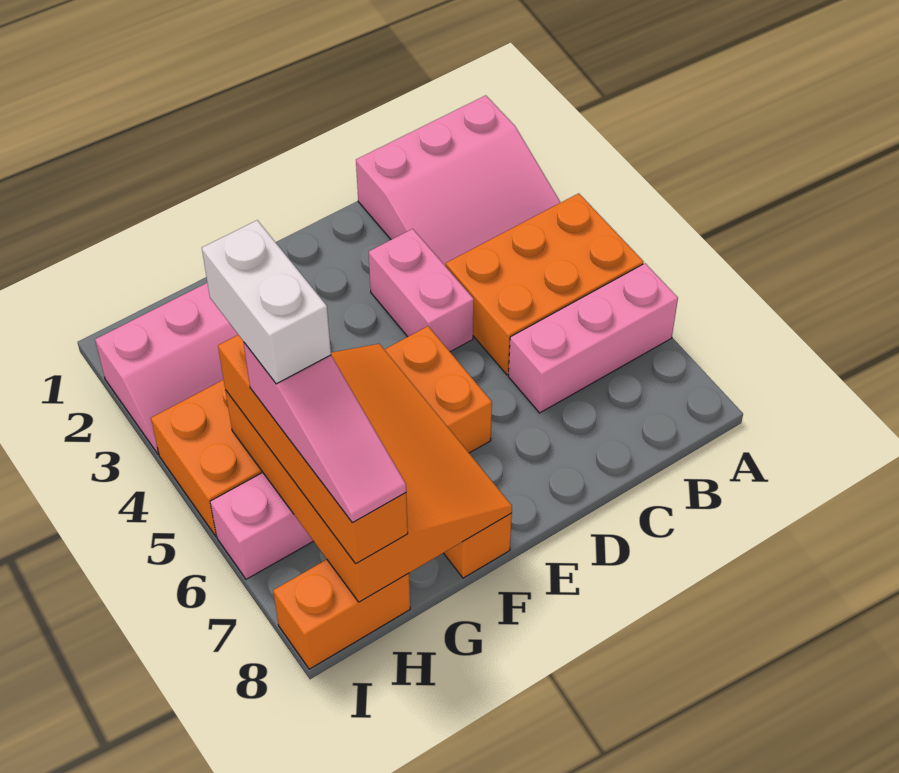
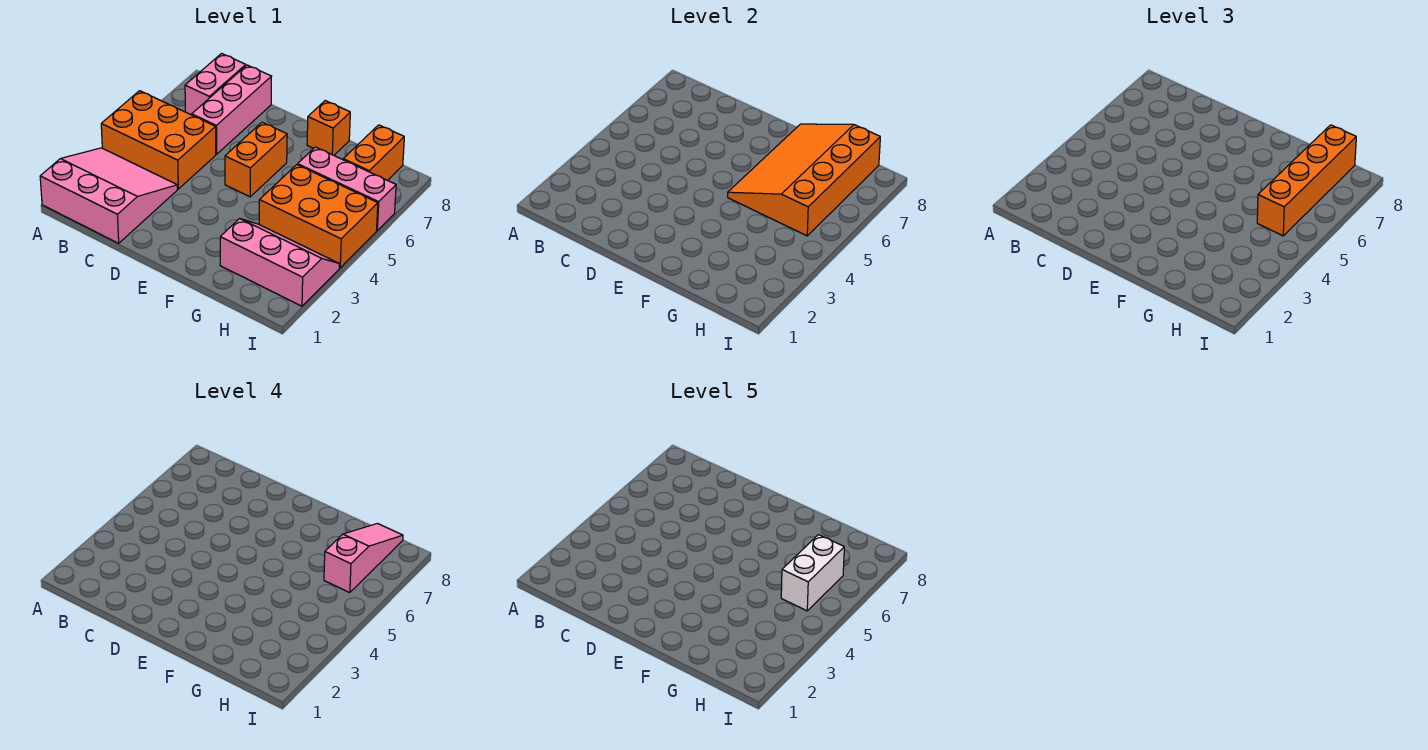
pink brick A6:C6 level 1 -> pink brick C6:C8 level 1
pink brick D3:D4 level 1 -> pink brick B7:B8 level 1
orange brick H8:I8 level 1 -> orange brick H7:H8 level 1

